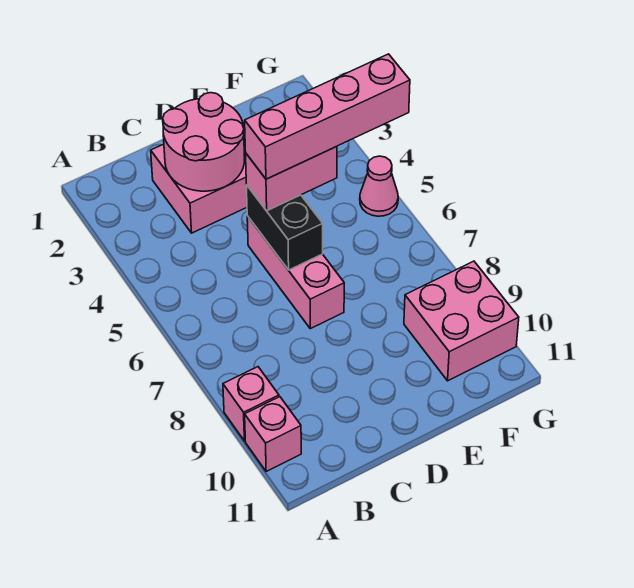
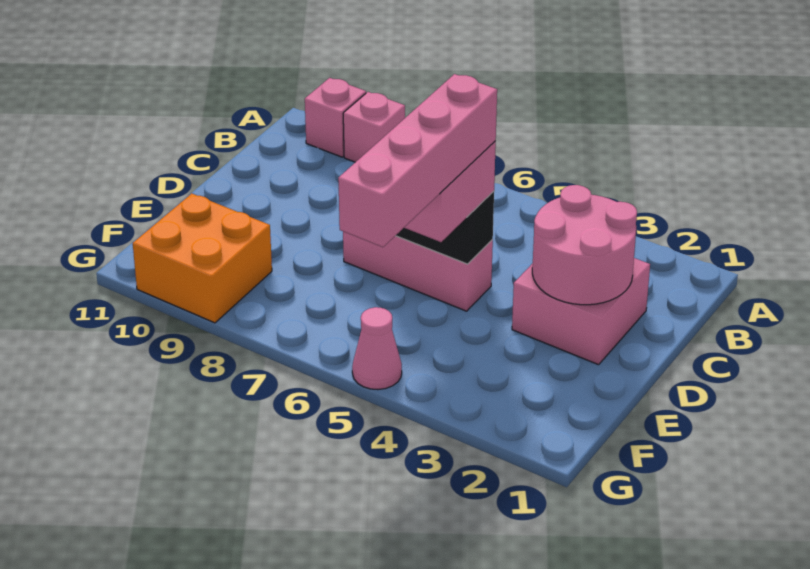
pink brick F9:G10 level 1 -> orange brick F9:G10 level 1

